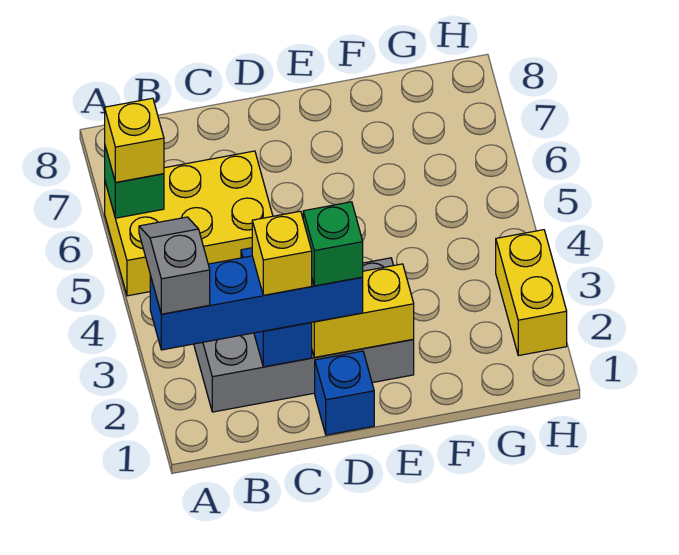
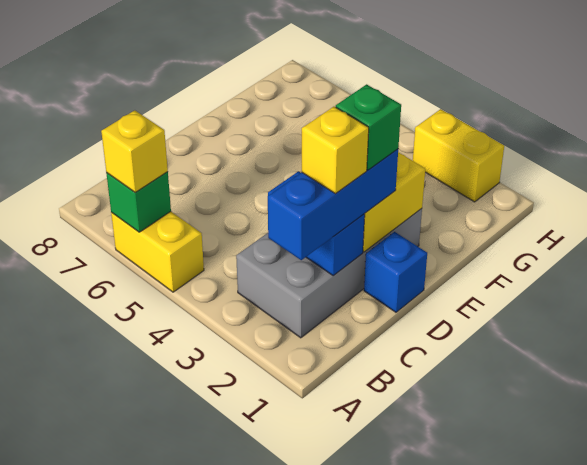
blue brick A2:D2 level 3 -> blue brick B2:D2 level 3
grey slope A2:A3 level 4 top 2 -> none
yellow brick A5:C6 level 1 -> yellow brick A5:A6 level 1

